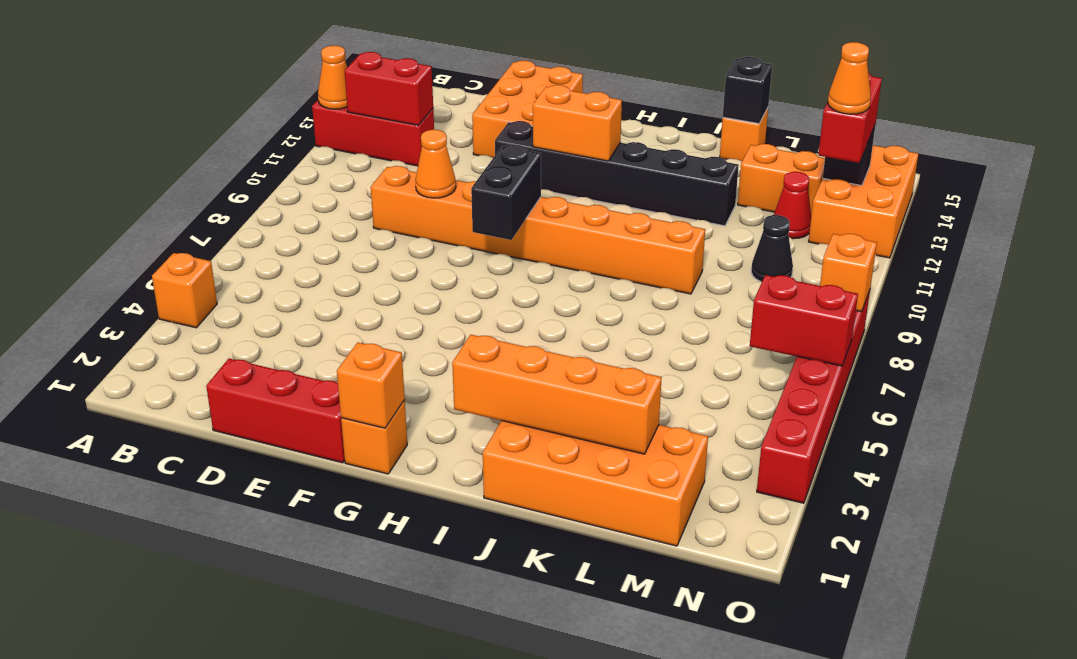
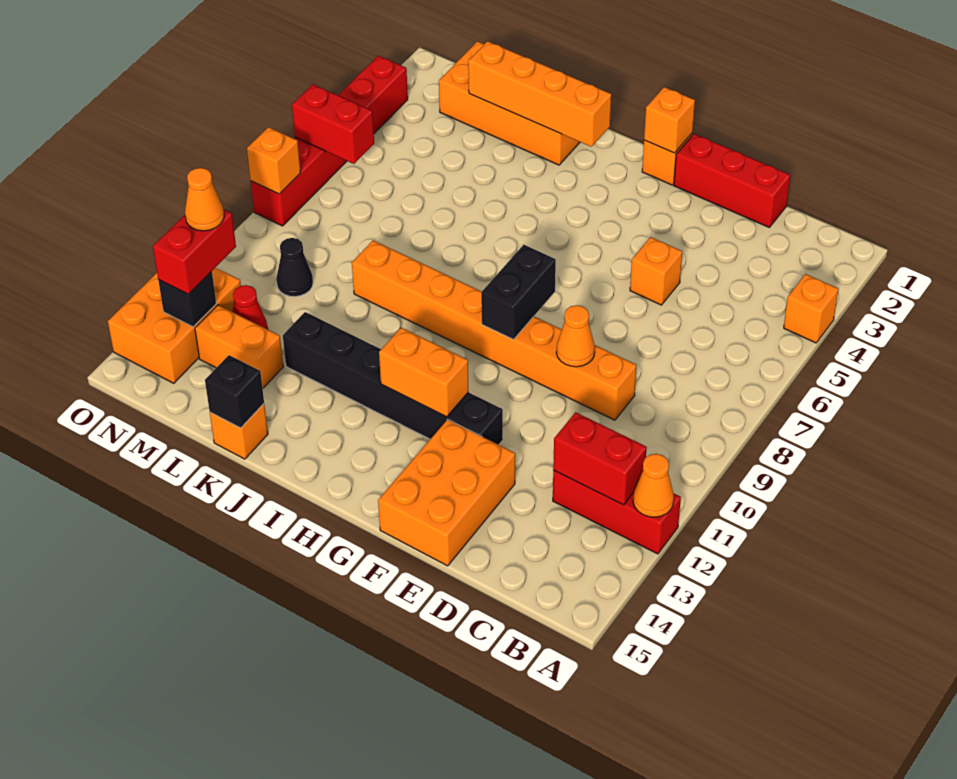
none -> orange brick E5 level 1

